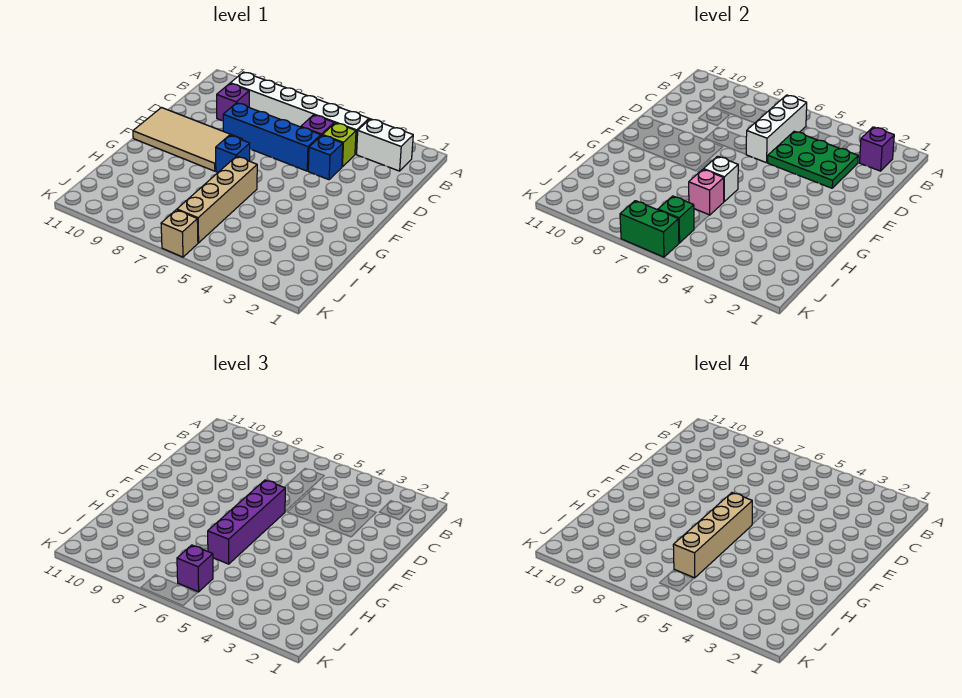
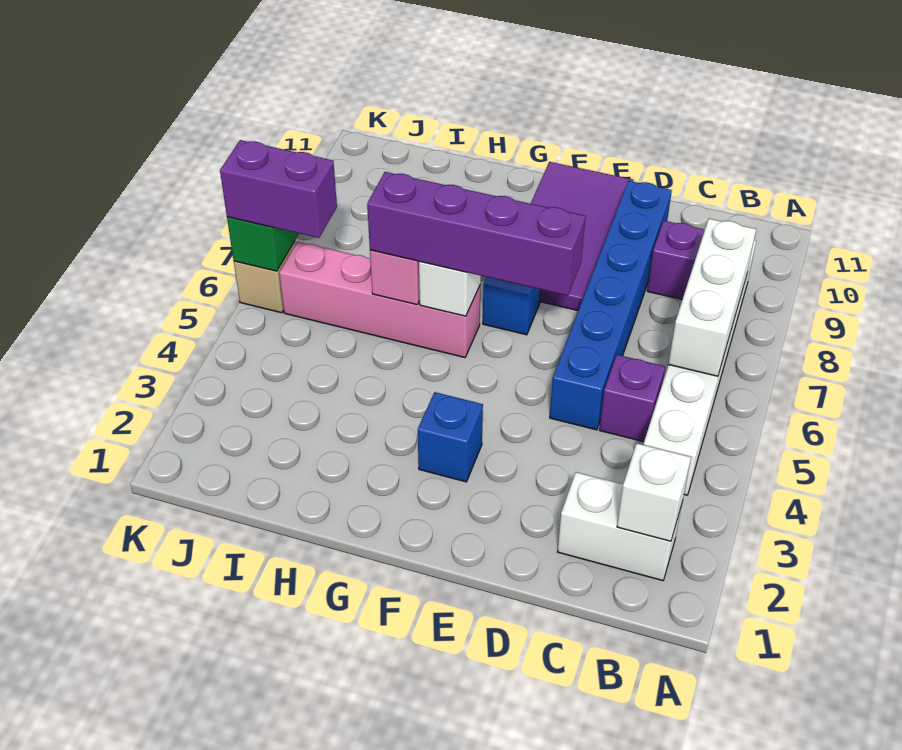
white brick B2:B3 level 1 -> white brick B2:C2 level 1
purple brick B2 level 2 -> white brick B2 level 2
white brick B6:D6 level 2 -> white brick B6:B8 level 2
green plate C3:D5 level 2 -> none
lime brick C4 level 1 -> none
blue brick D4 level 1 -> blue brick F3 level 1
blue brick D5:D8 level 1 -> blue brick D5:D10 level 1
tan tile E8:F11 level 1 -> purple tile E8:F11 level 1
tan brick F6:I6 level 4 -> none
tan brick G6:J6 level 1 -> pink brick G6:J6 level 1
green brick J6 level 2 -> none
purple brick J6 level 3 -> purple brick J6:K6 level 3

